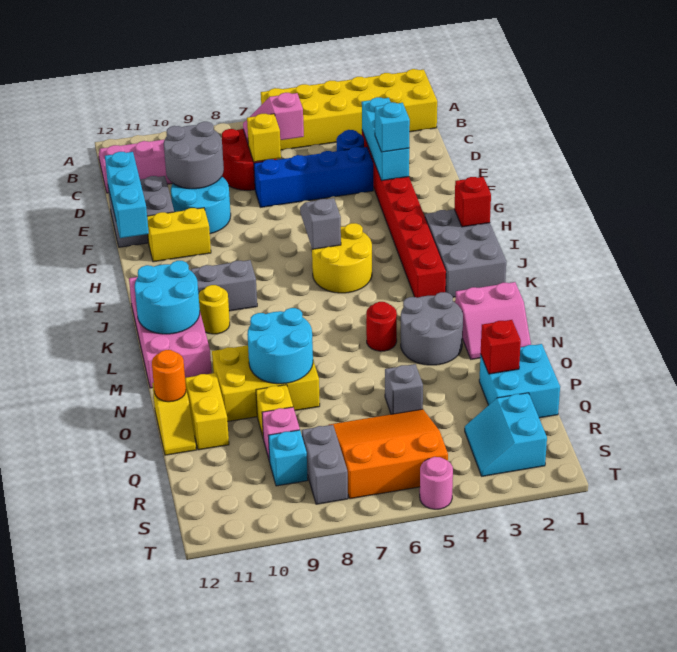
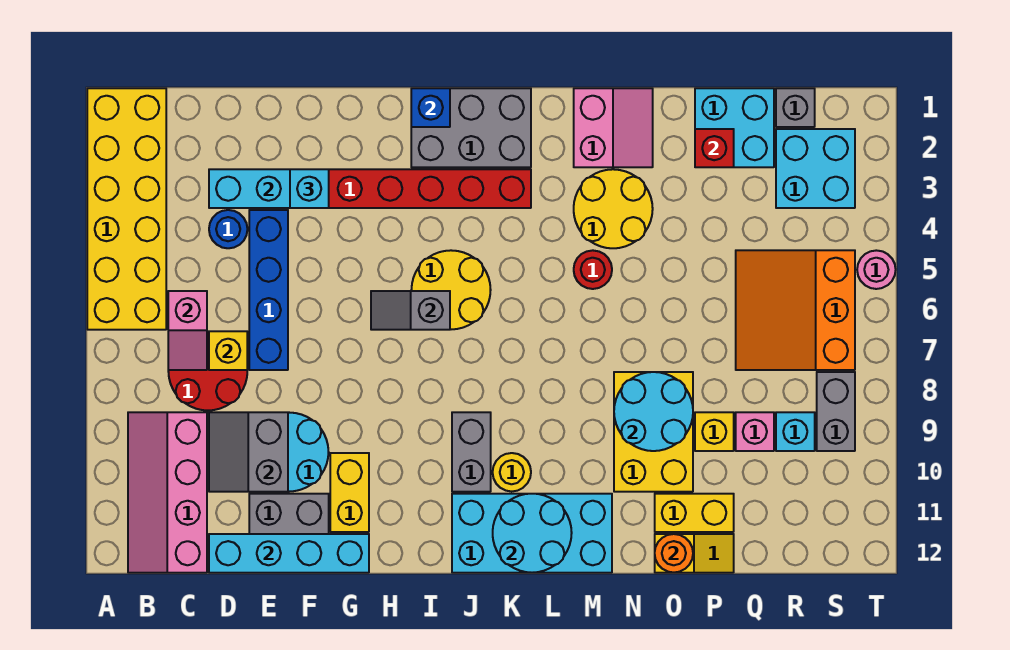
grey round brick D9:E10 level 2 -> grey slope D9:E10 level 2 top E
cyan brick E12:G12 level 2 -> cyan brick D12:G12 level 2
red brick I1 level 2 -> blue brick I1 level 2
pink brick J11:M12 level 1 -> cyan brick J11:M12 level 1
grey round brick M3:N4 level 1 -> yellow round brick M3:N4 level 1
grey brick P5 level 1 -> grey brick R1 level 1
cyan slope R2:S3 level 1 top 2 -> cyan brick R2:S3 level 1
grey brick R8:S8 level 1 -> grey brick S8:S9 level 1

